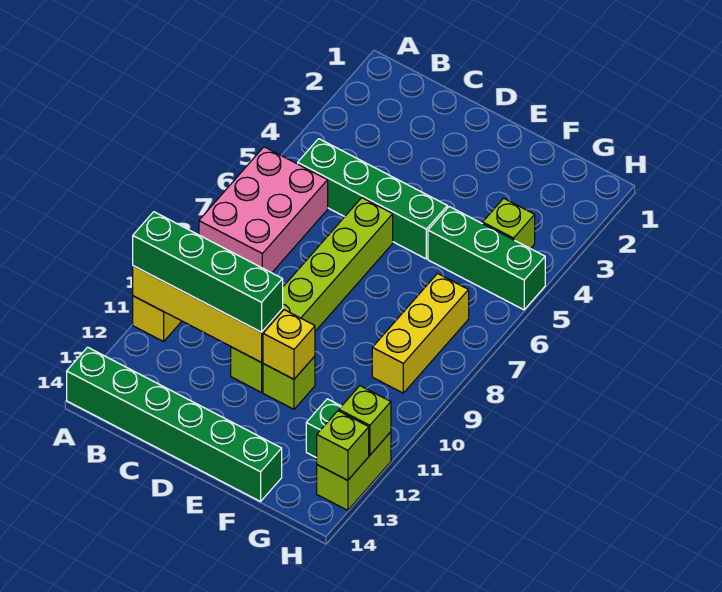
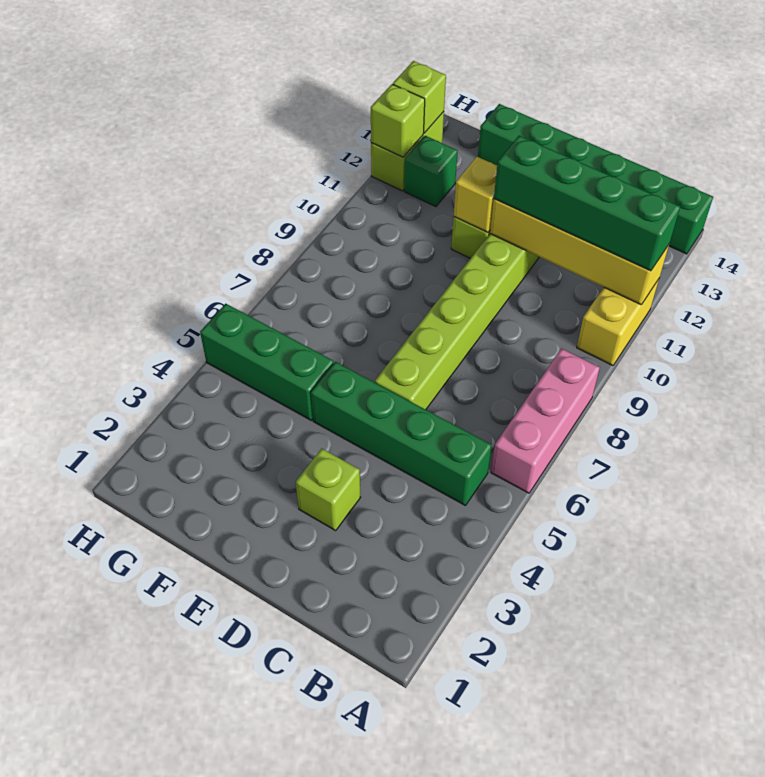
pink brick A6:B8 level 1 -> pink brick A6:A8 level 1
lime brick G4 level 1 -> lime brick D3 level 1
yellow brick G7:G9 level 1 -> none

